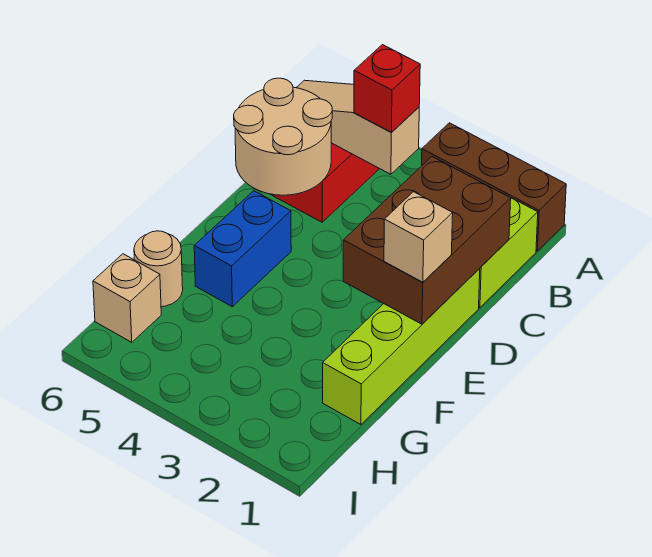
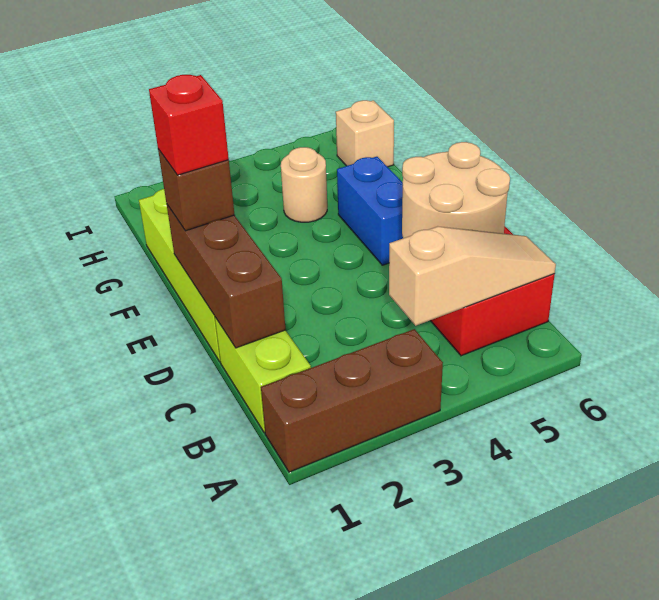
red brick B4 level 3 -> red brick E1 level 4
brown brick C1:E2 level 2 -> brown brick C1:E1 level 2
tan brick E1 level 3 -> brown brick E1 level 3
tan round brick G6 level 1 -> tan round brick G4 level 1

